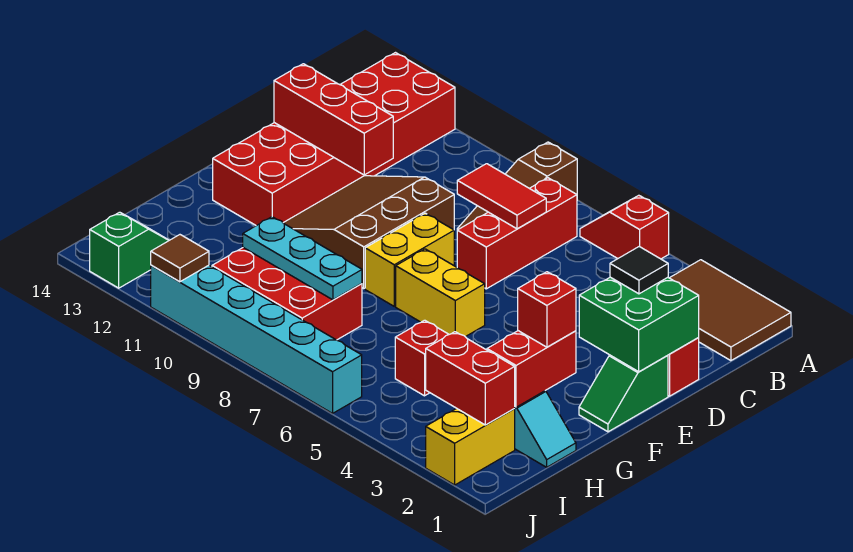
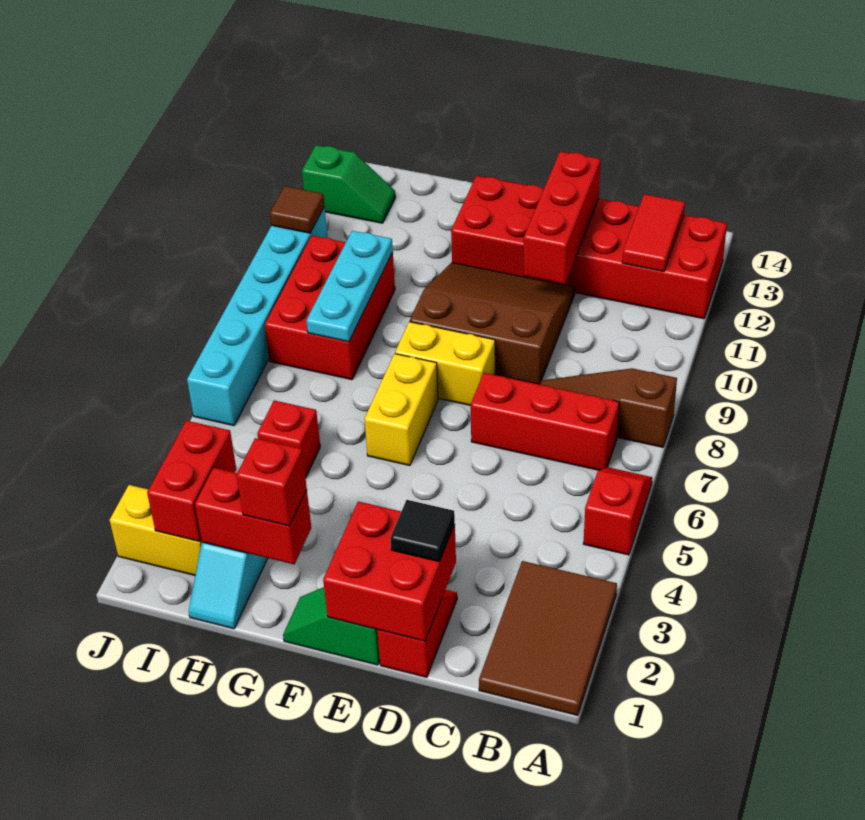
red tile C7:C8 level 2 -> red tile B12:B13 level 2
green brick D1:E2 level 2 -> red brick D1:E2 level 2

